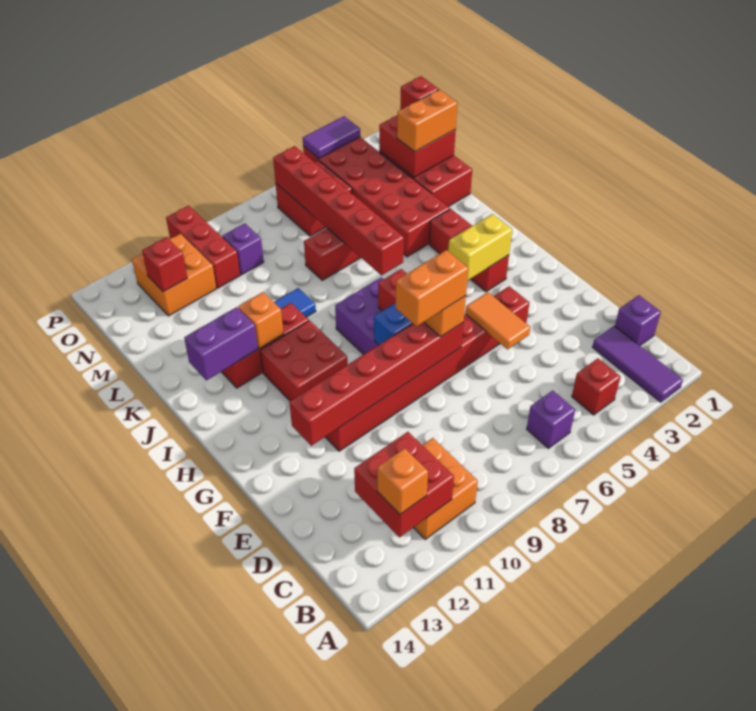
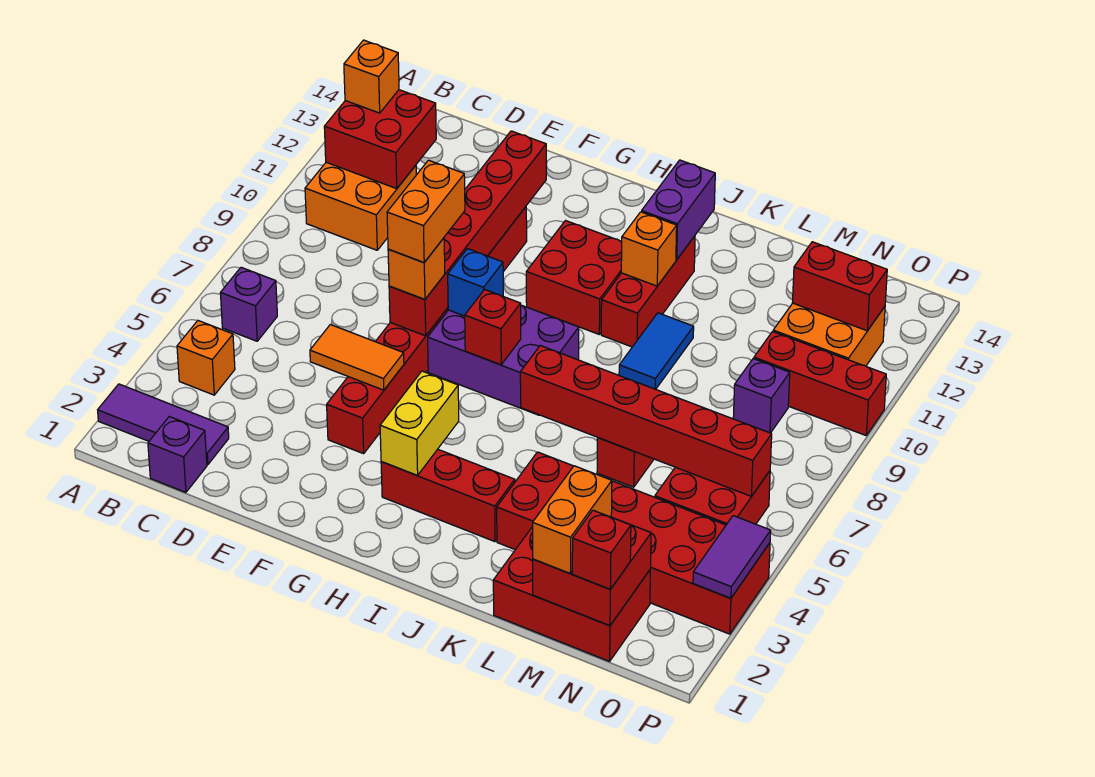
red brick B4 level 1 -> orange brick B4 level 1
red brick N12 level 2 -> red brick N12:O12 level 2

